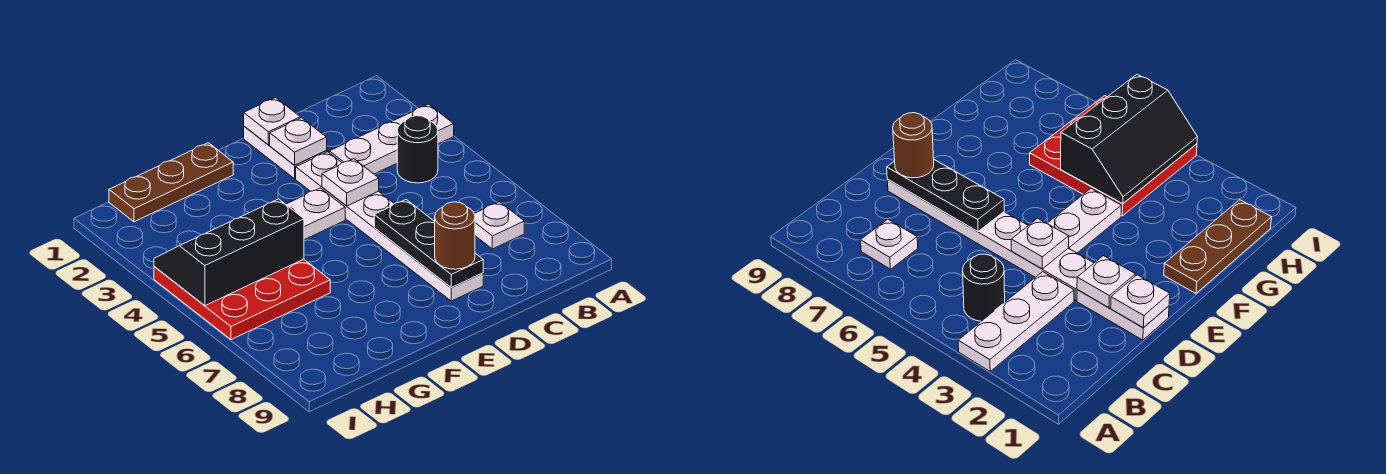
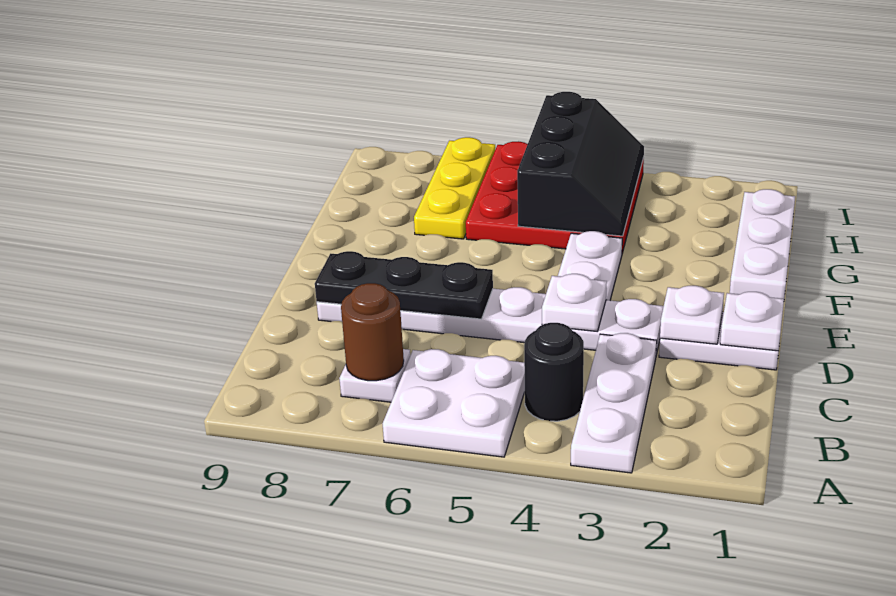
none -> white plate A5:B6 level 1
brown round brick D8 level 3 -> brown round brick B7 level 2
brown plate F1:H1 level 1 -> white plate F1:H1 level 1
none -> yellow plate G7:I7 level 1

